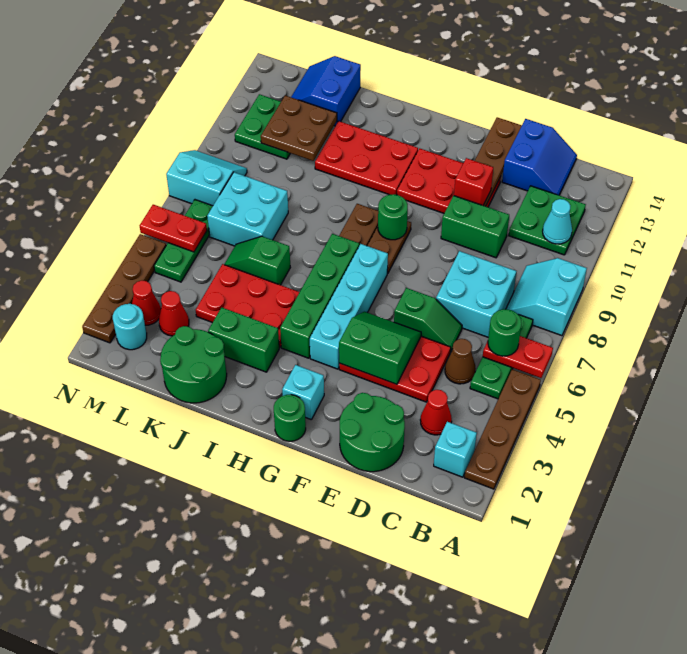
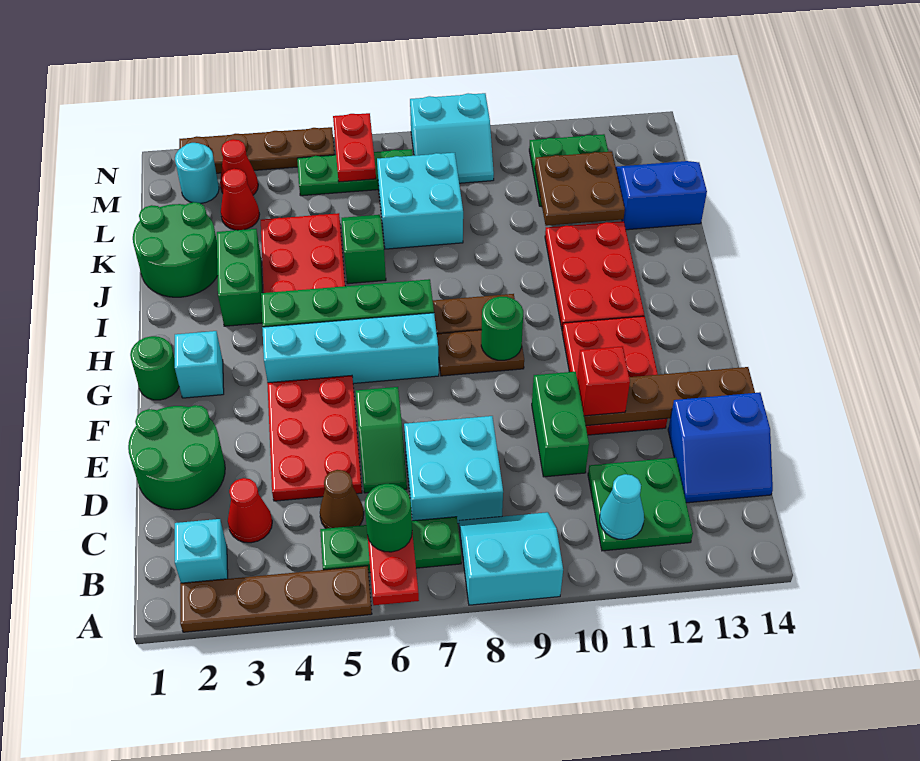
green slope E4:F5 level 2 top 4 -> none
cyan slope M8:N9 level 1 top 8 -> cyan slope M8:N9 level 1 top N

